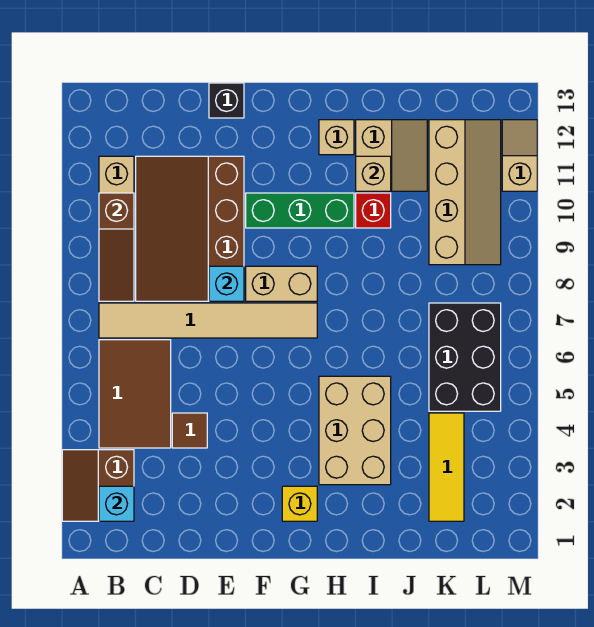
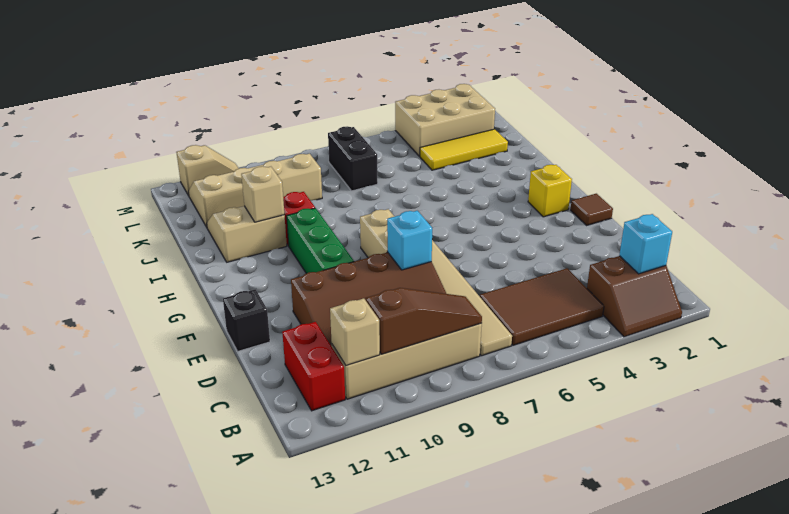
none -> red brick B12:C12 level 1
brown tile D4 level 1 -> brown tile F1 level 1
tan brick H3:I5 level 1 -> tan brick L2:M4 level 1
tan brick H12 level 1 -> tan brick B11 level 2
black brick K5:L7 level 1 -> black brick K7:L7 level 1
tan slope M11:M12 level 1 top 11 -> tan slope M11:M12 level 1 top 12

